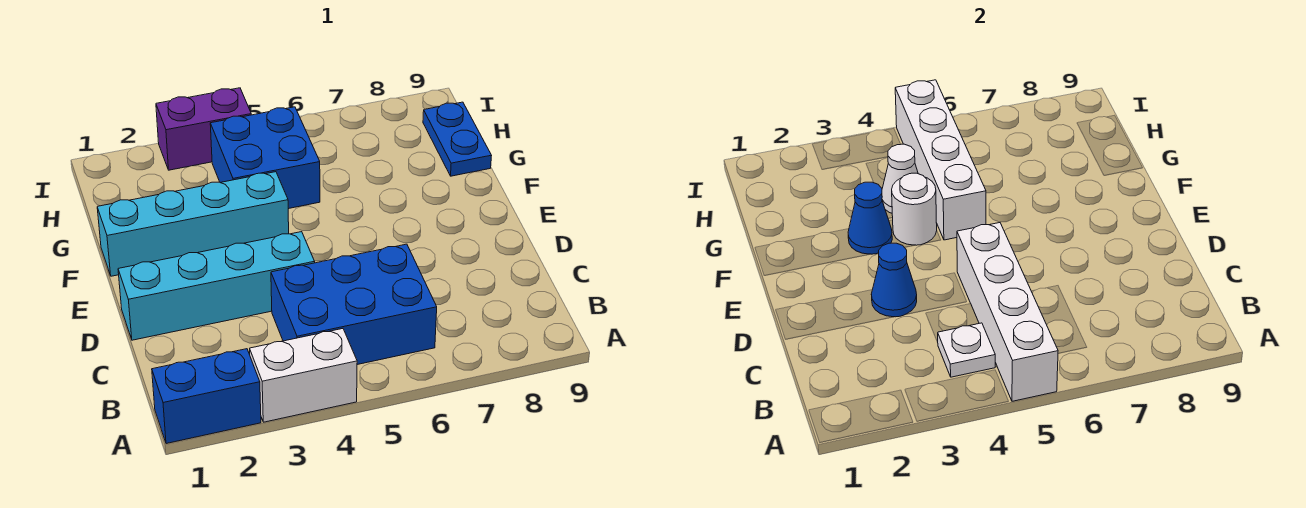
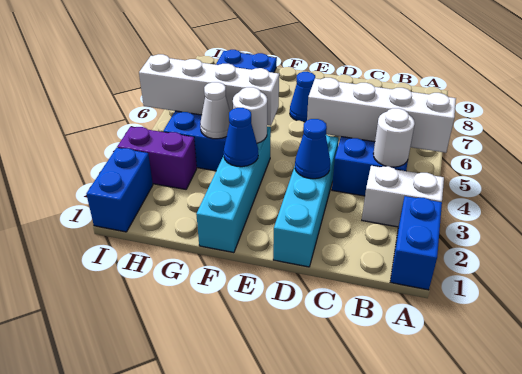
white brick A3:A4 level 1 -> white brick A3:B3 level 1
white plate B4 level 2 -> white round brick B4 level 2
none -> blue cone E7 level 1
none -> blue brick I1:I2 level 1
purple brick I3:I4 level 1 -> purple brick H3:I3 level 1

